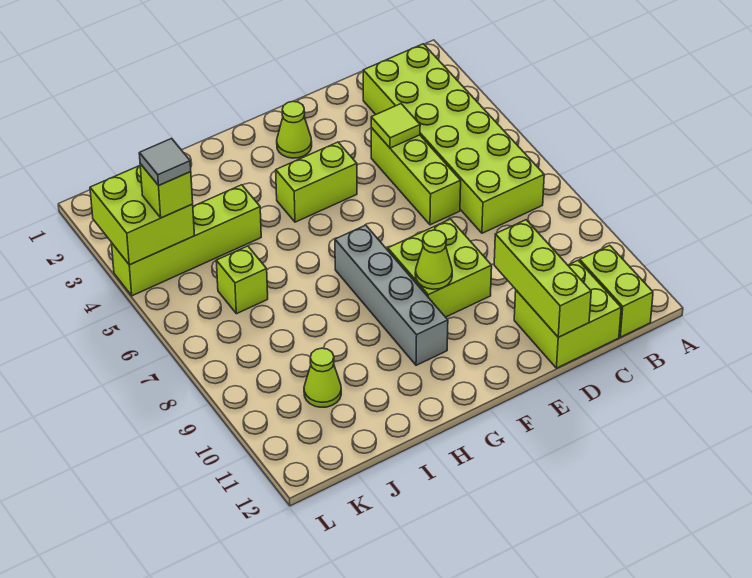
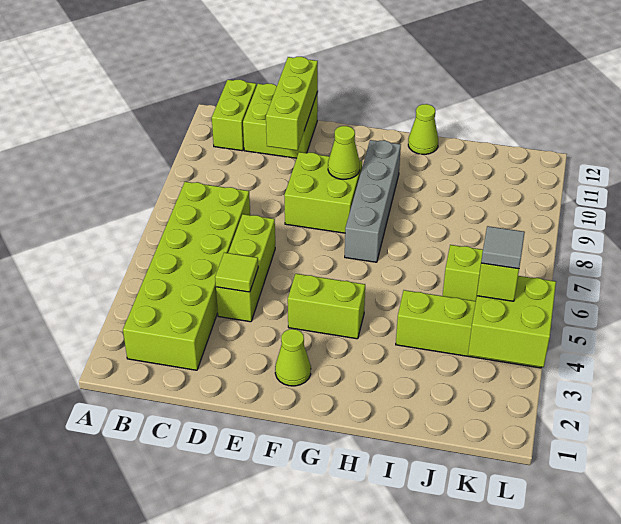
lime cone J10 level 1 -> lime cone H12 level 1

